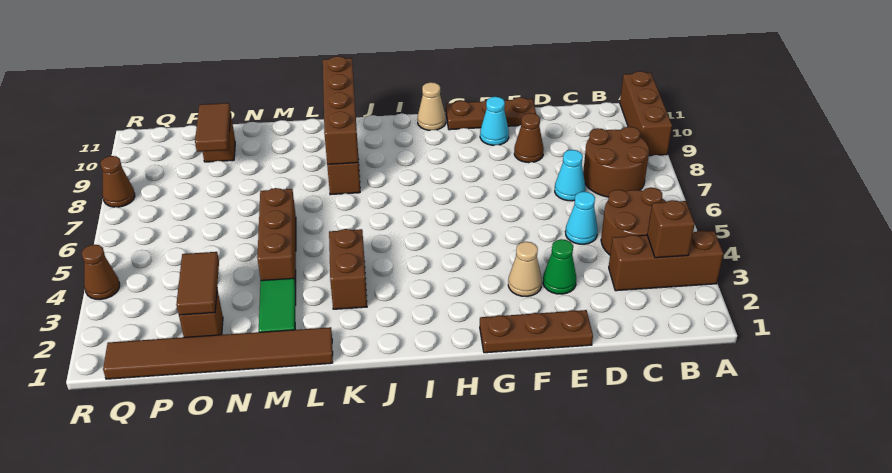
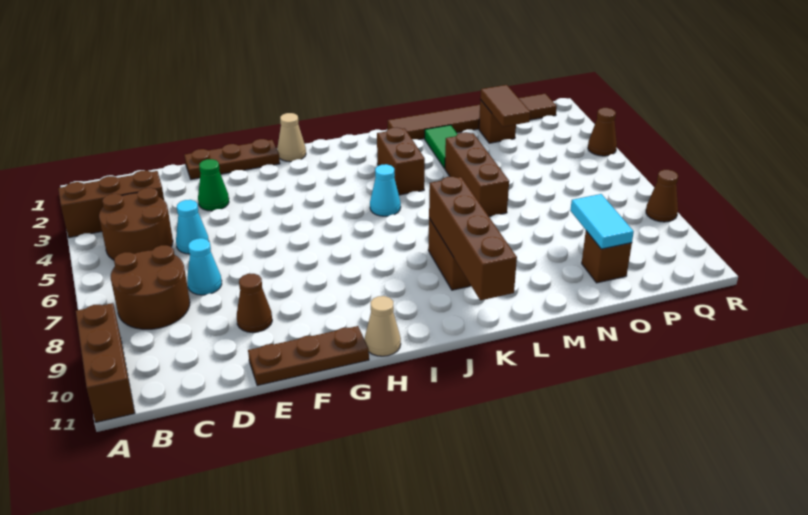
brown brick B3 level 2 -> none
tan cone F3 level 1 -> tan cone H1 level 1
cyan cone F10 level 1 -> cyan cone J5 level 1
brown tile O9:O10 level 2 -> cyan tile O9:O10 level 2

